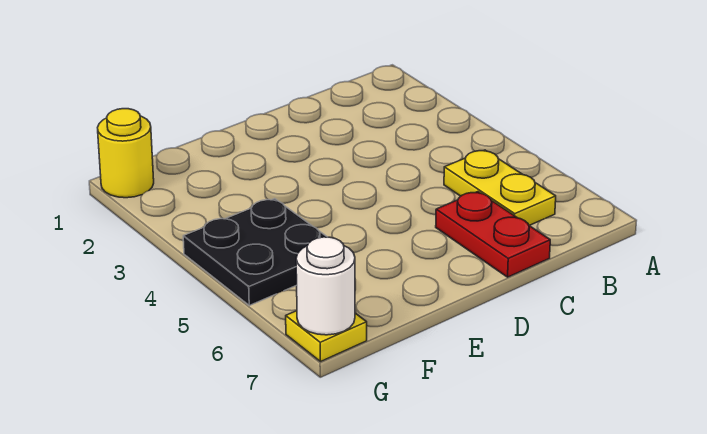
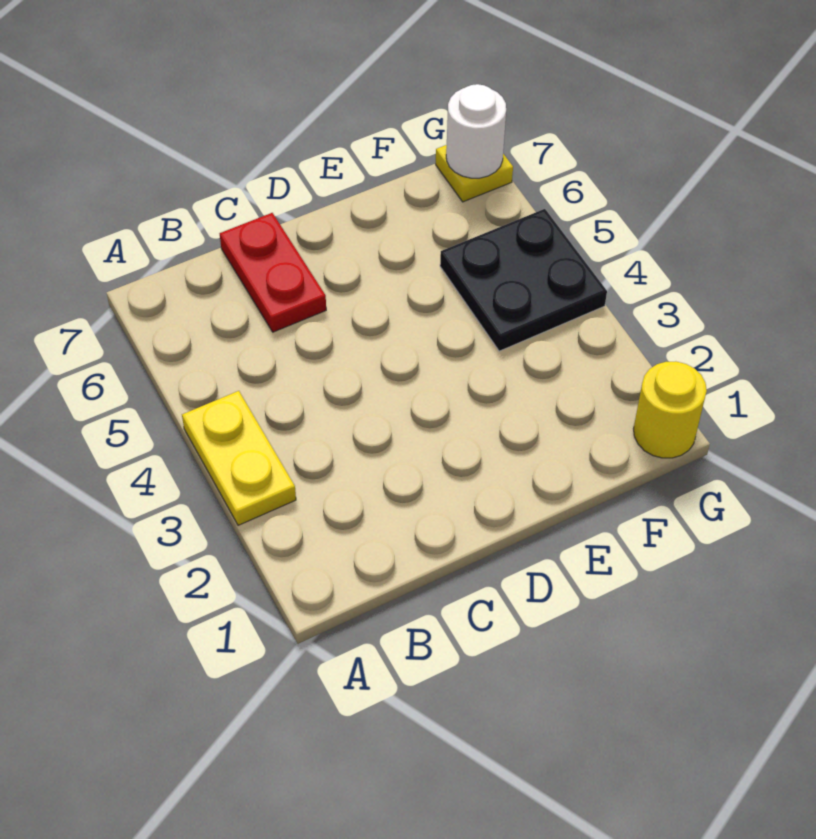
yellow plate B5:B6 level 1 -> yellow plate A3:A4 level 1

